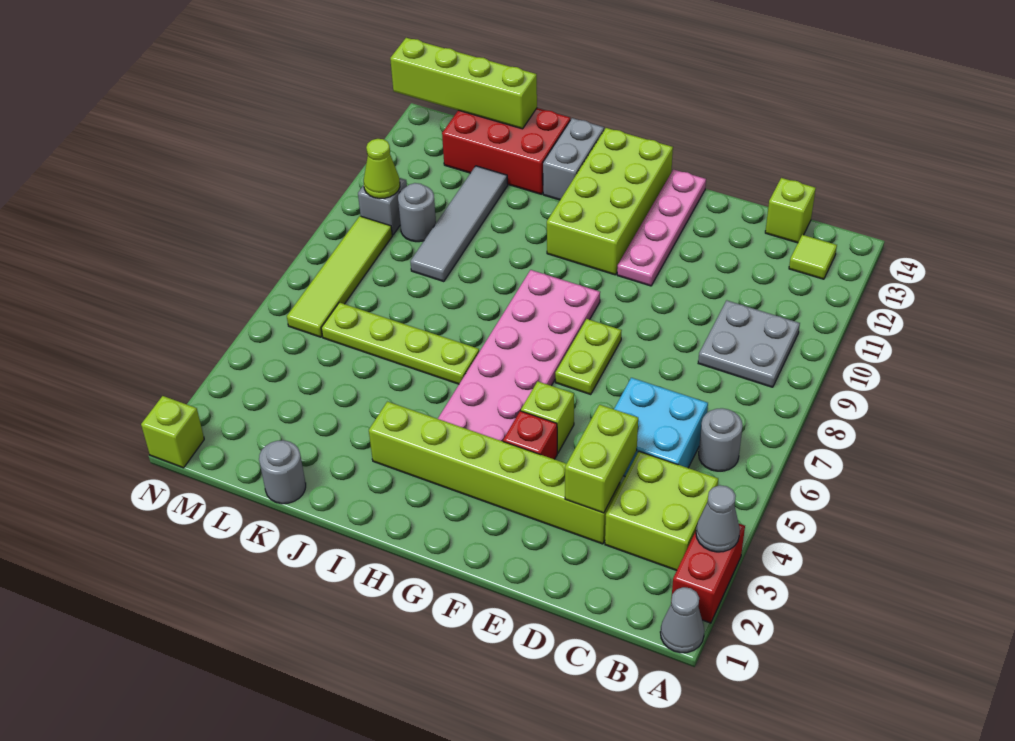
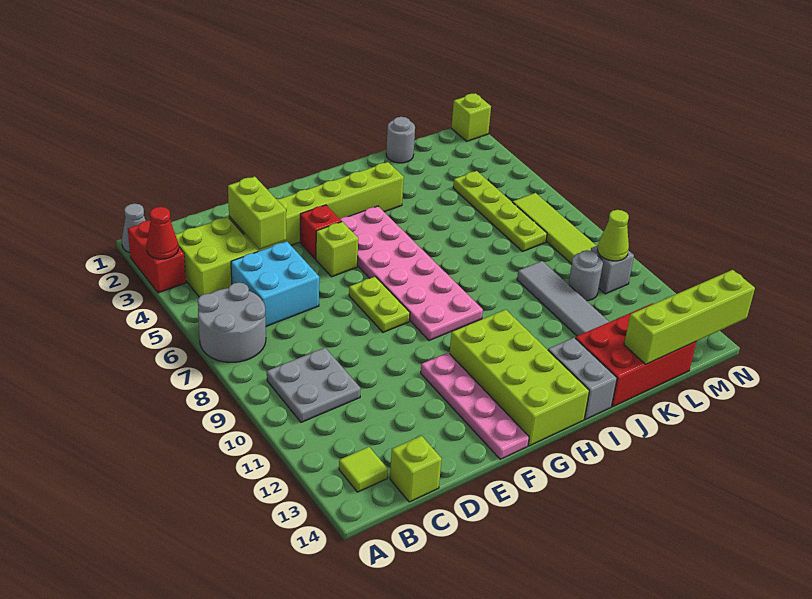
grey cone A3 level 2 -> red cone A3 level 2
grey round brick B6 level 1 -> grey round brick A6:B7 level 1
lime plate I6:L6 level 1 -> lime plate L4:L7 level 1

